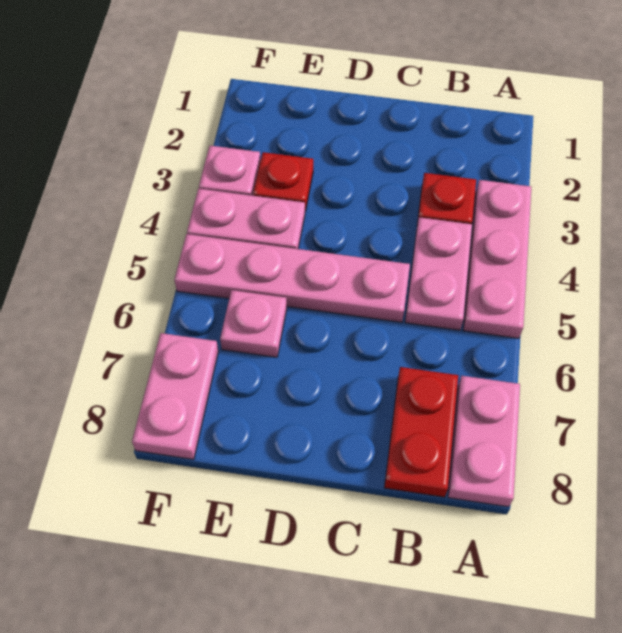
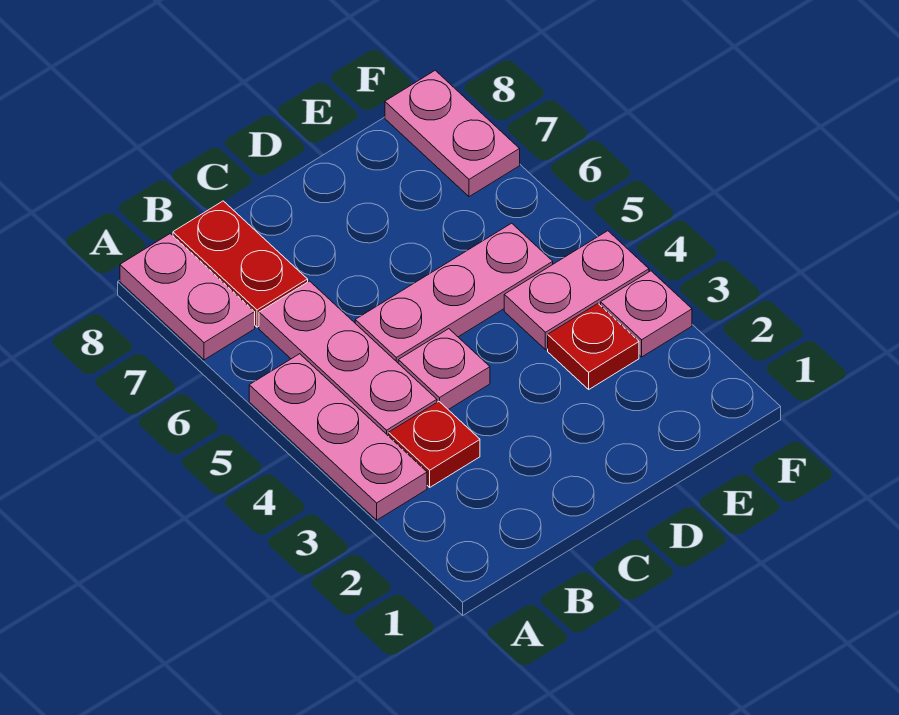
pink plate B4:B5 level 1 -> pink plate B4:B6 level 1
pink plate C5:F5 level 1 -> pink plate C5:E5 level 1
pink plate E6 level 1 -> pink plate C4 level 1

